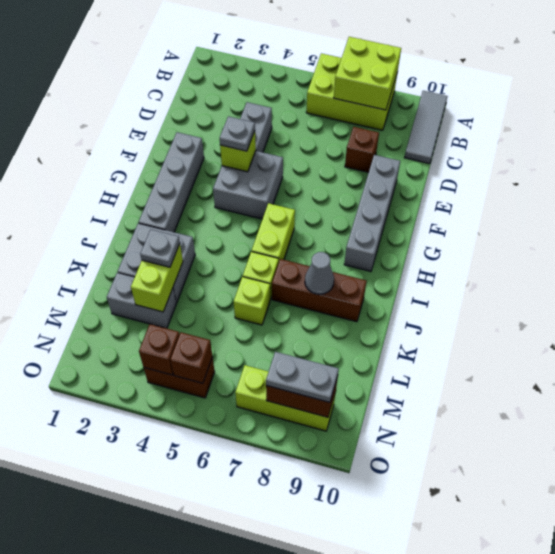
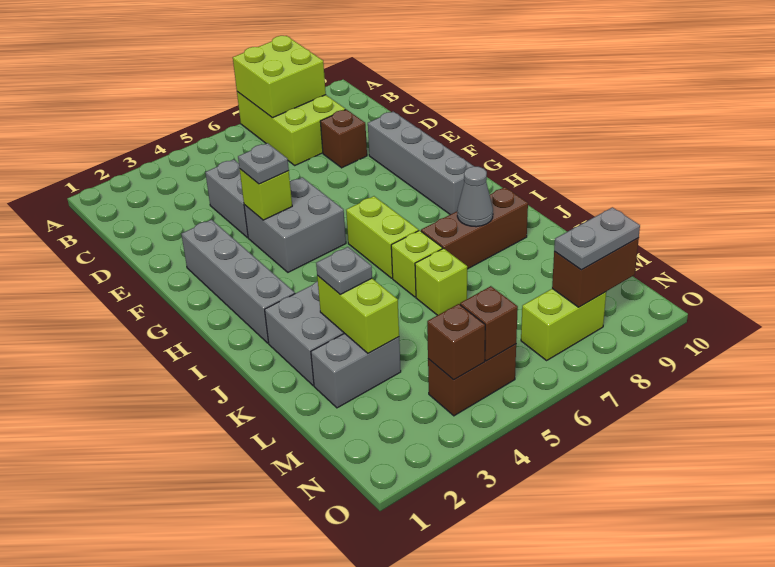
lime brick A6:B8 level 1 -> lime brick A7:C8 level 1
grey tile A10:C10 level 1 -> none
lime brick N7:N9 level 1 -> lime brick N7:N8 level 1

